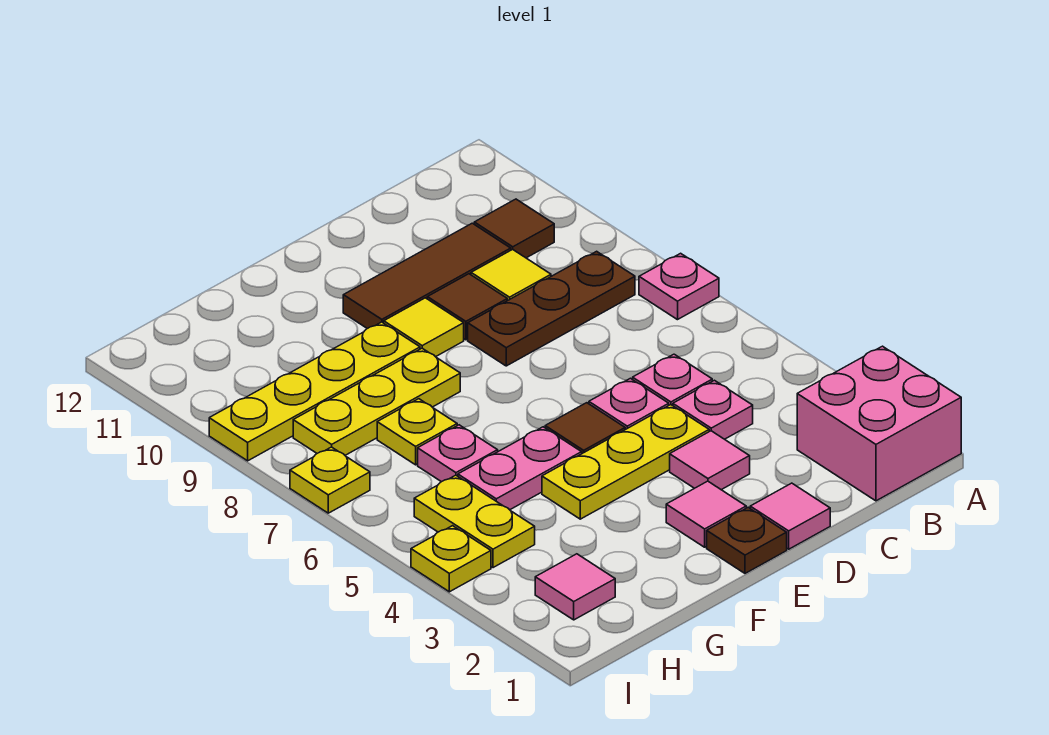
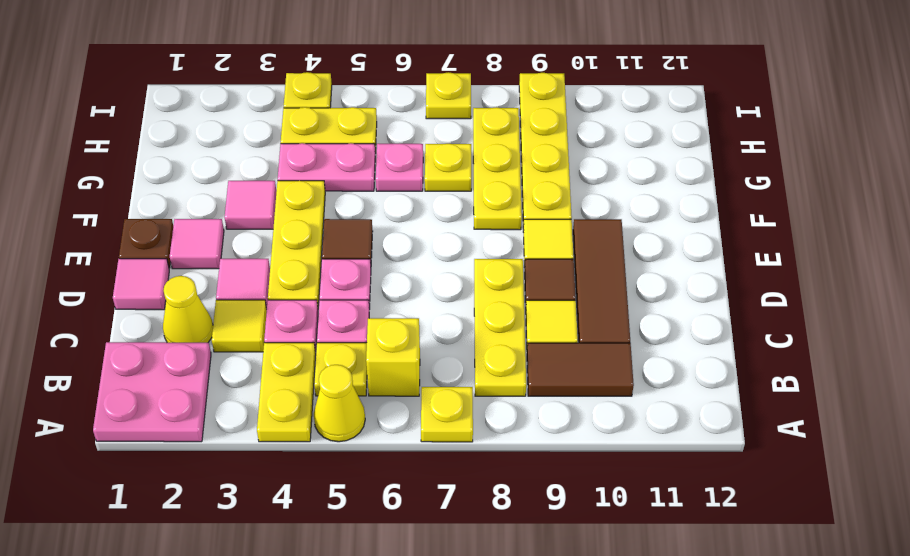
pink brick A1:B2 level 1 -> pink plate A1:B2 level 1
none -> yellow plate A4:B4 level 1
none -> yellow cone A5 level 1
pink plate A7 level 1 -> yellow plate A7 level 1
none -> yellow plate B5 level 1
none -> yellow brick B6 level 1
brown plate B8:D8 level 1 -> yellow plate B8:D8 level 1
brown tile B10 level 1 -> brown tile B9:B10 level 1
none -> yellow cone C2 level 1
none -> yellow tile C3 level 1
pink plate F5:G5 level 1 -> pink plate G4:G5 level 1
pink tile H2 level 1 -> pink tile F3 level 1

